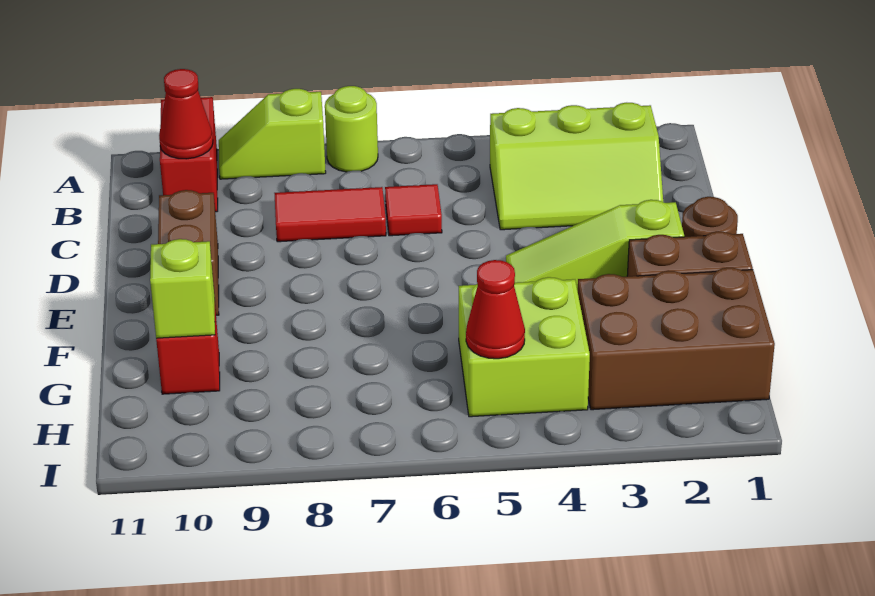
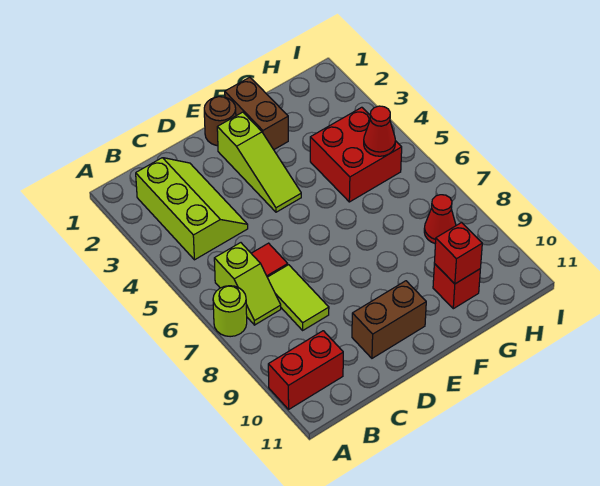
lime slope A8:A9 level 1 top 8 -> lime slope B6:B7 level 1 top 6
red cone B10 level 2 -> red cone H8 level 1
red tile C7:C8 level 1 -> lime tile C7:C8 level 1
brown brick G1:H3 level 1 -> none
lime brick G4:H5 level 1 -> red brick G4:H5 level 1
lime brick G10 level 2 -> red brick G10 level 2

